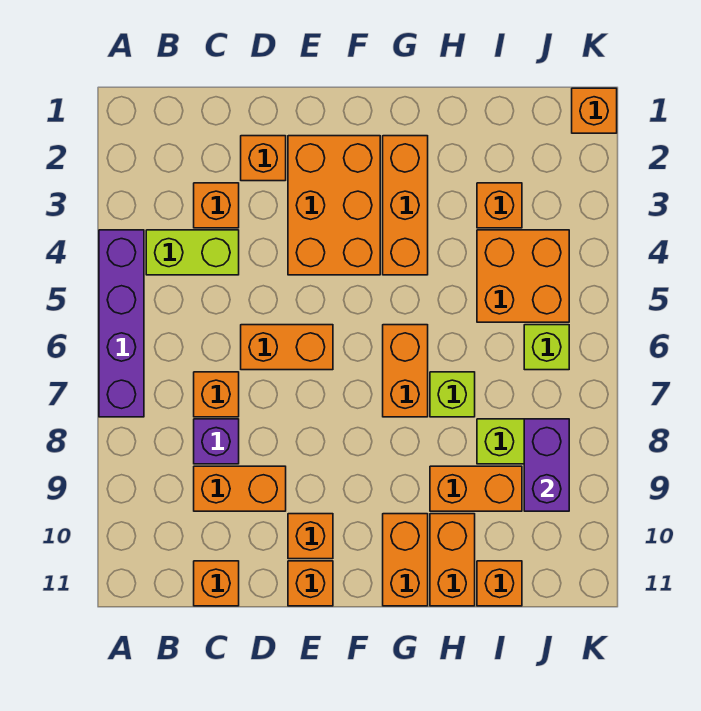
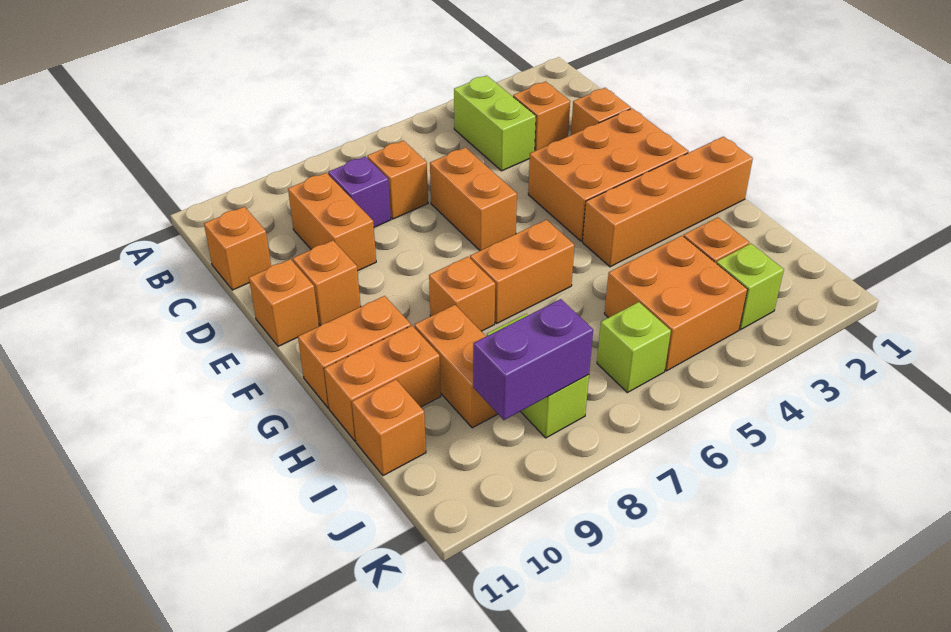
purple brick A4:A7 level 1 -> none
orange brick G2:G4 level 1 -> orange brick G1:G4 level 1
lime brick H7 level 1 -> lime brick J3 level 1
orange brick K1 level 1 -> orange brick G8 level 1

